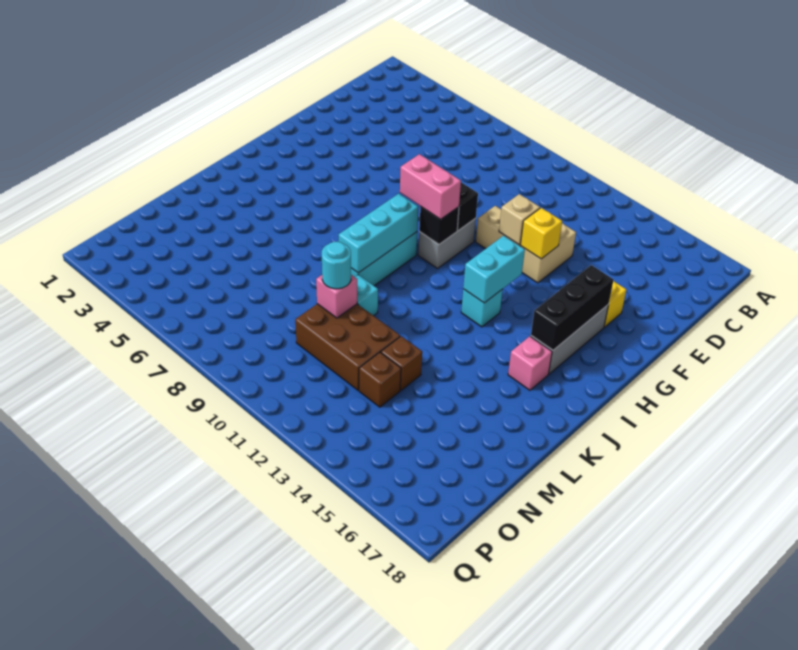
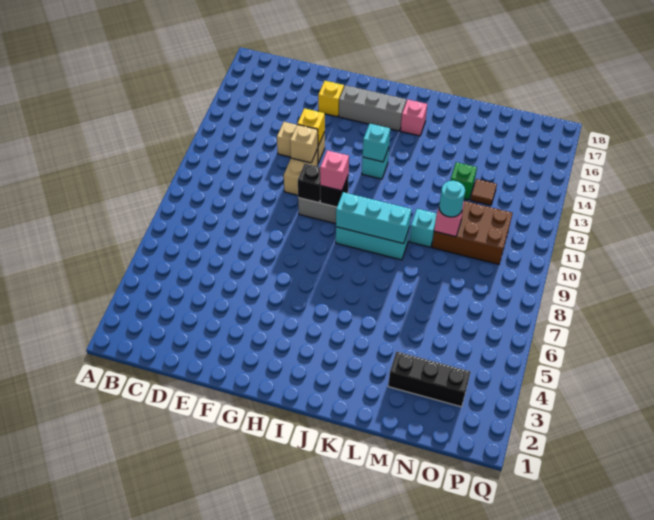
black brick G16:I16 level 2 -> black brick M3:O3 level 1
pink brick H9:H10 level 3 -> pink brick H10 level 3
cyan brick H13:I13 level 2 -> cyan brick I13 level 2
brown brick M10:N12 level 1 -> brown brick M10:O11 level 1
brown brick M13 level 1 -> green brick M13 level 1
brown brick N13 level 1 -> brown tile N13 level 1

